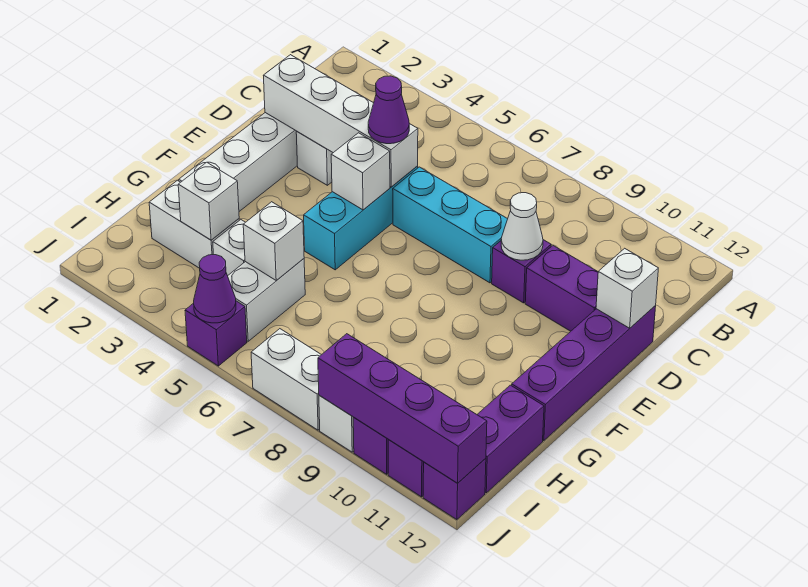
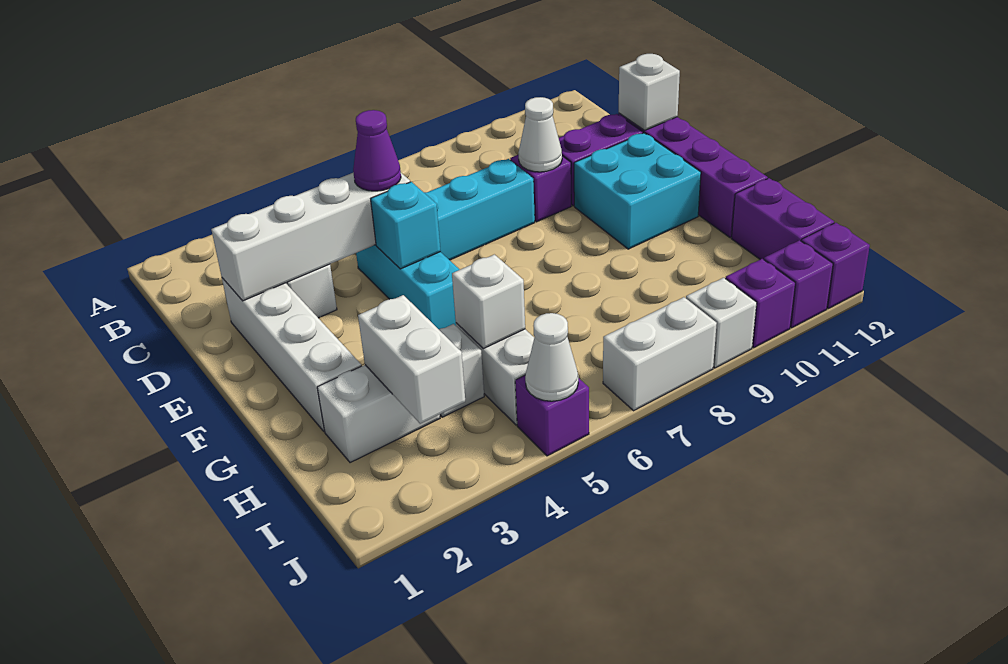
white brick E5 level 2 -> cyan brick E5 level 2
none -> cyan brick E10:F11 level 1
white brick H3 level 2 -> white brick H3:I3 level 2
purple cone J5 level 2 -> white cone J5 level 2
purple brick J9:J12 level 2 -> none

